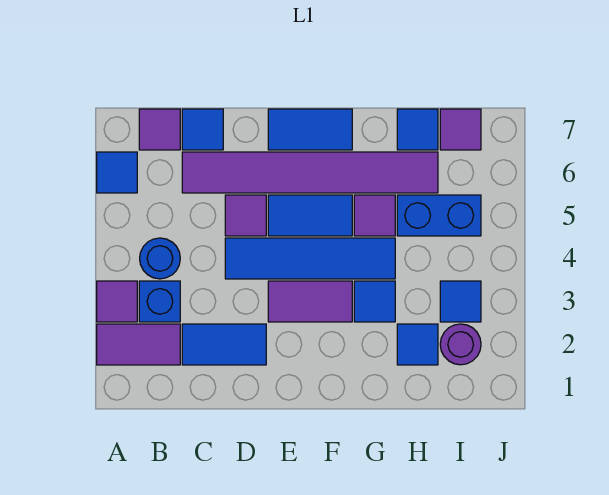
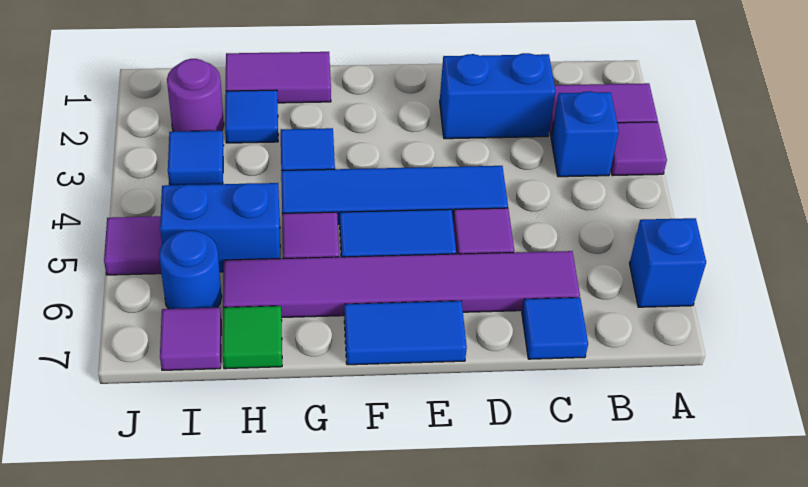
blue tile A6 level 1 -> blue brick A6 level 1
blue round brick B4 level 1 -> blue round brick I6 level 1
purple tile B7 level 1 -> purple tile J5 level 1
blue tile C2:D2 level 1 -> blue brick C2:D2 level 1
purple tile E3:F3 level 1 -> purple tile G1:H1 level 1
blue tile H7 level 1 -> green tile H7 level 1

